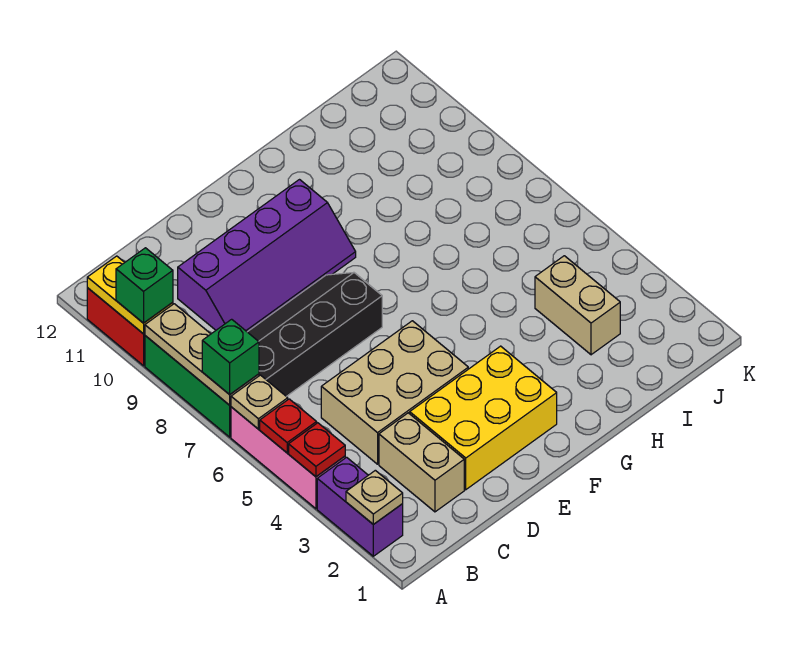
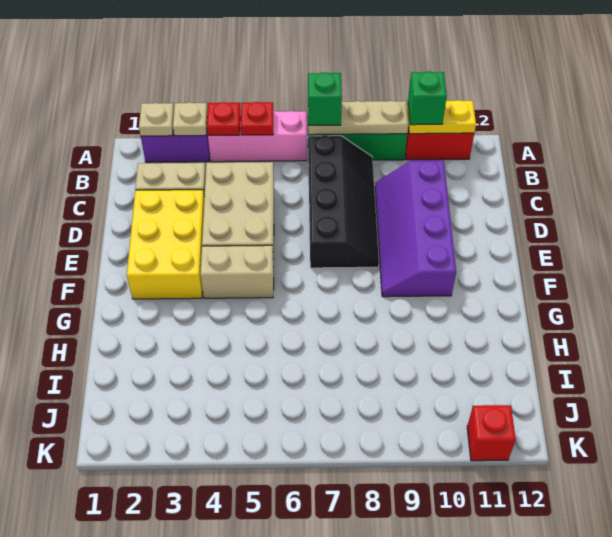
tan plate A6 level 2 -> tan plate A3 level 2
tan brick I3:I4 level 1 -> tan brick F4:F5 level 1
none -> red brick K11 level 1

